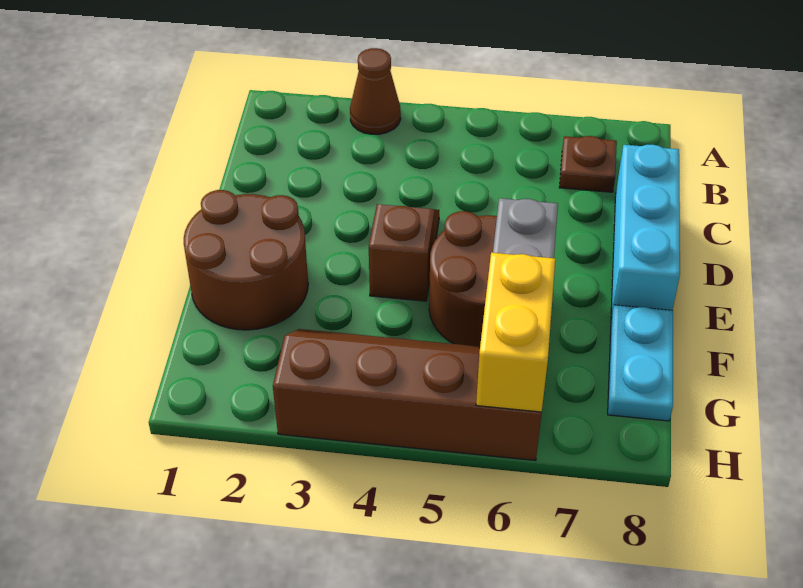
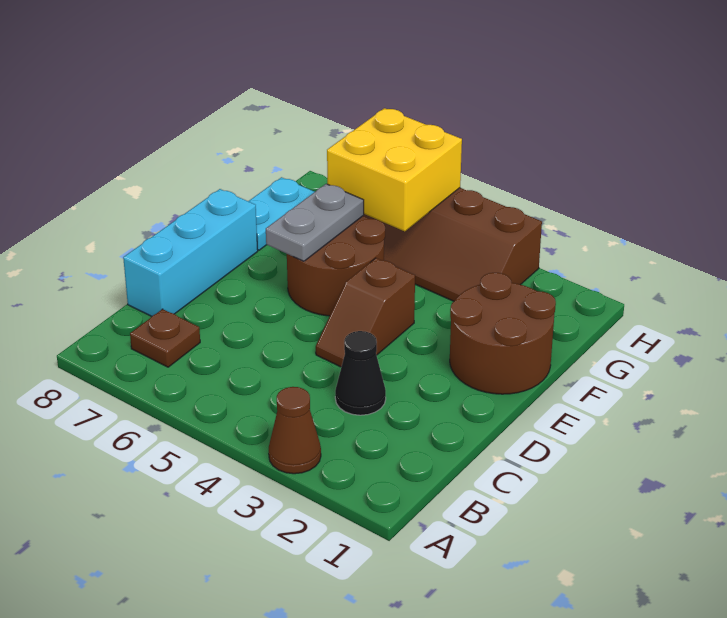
none -> black cone C3 level 1
yellow brick G6:H6 level 2 -> yellow brick G5:H6 level 2

